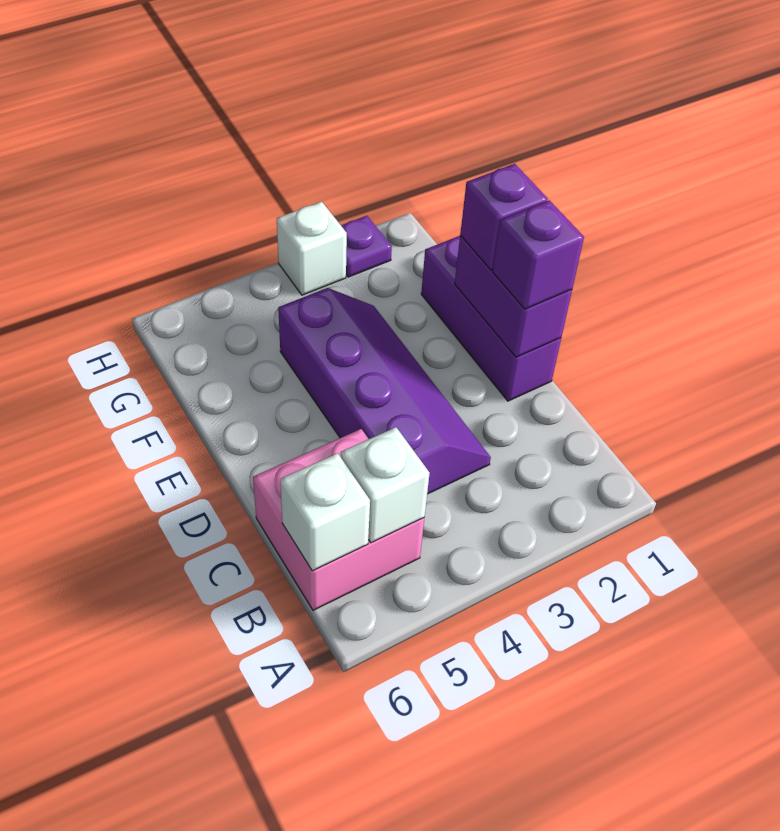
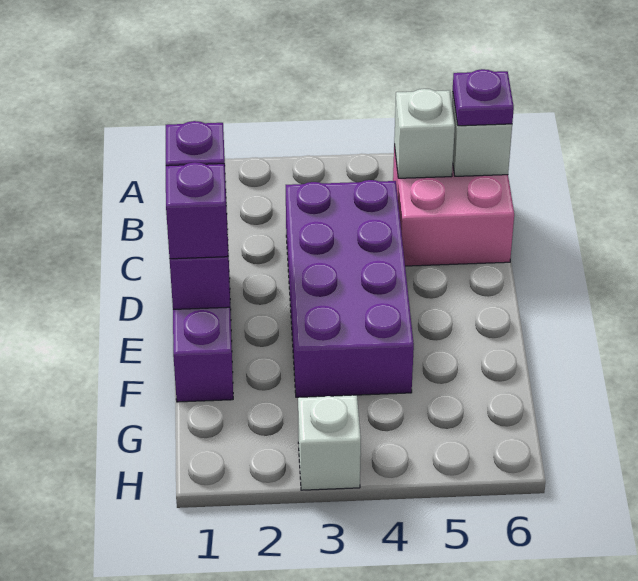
purple slope C3:F4 level 1 top 4 -> purple brick C3:F4 level 1
purple plate H2 level 1 -> purple plate B6 level 3

